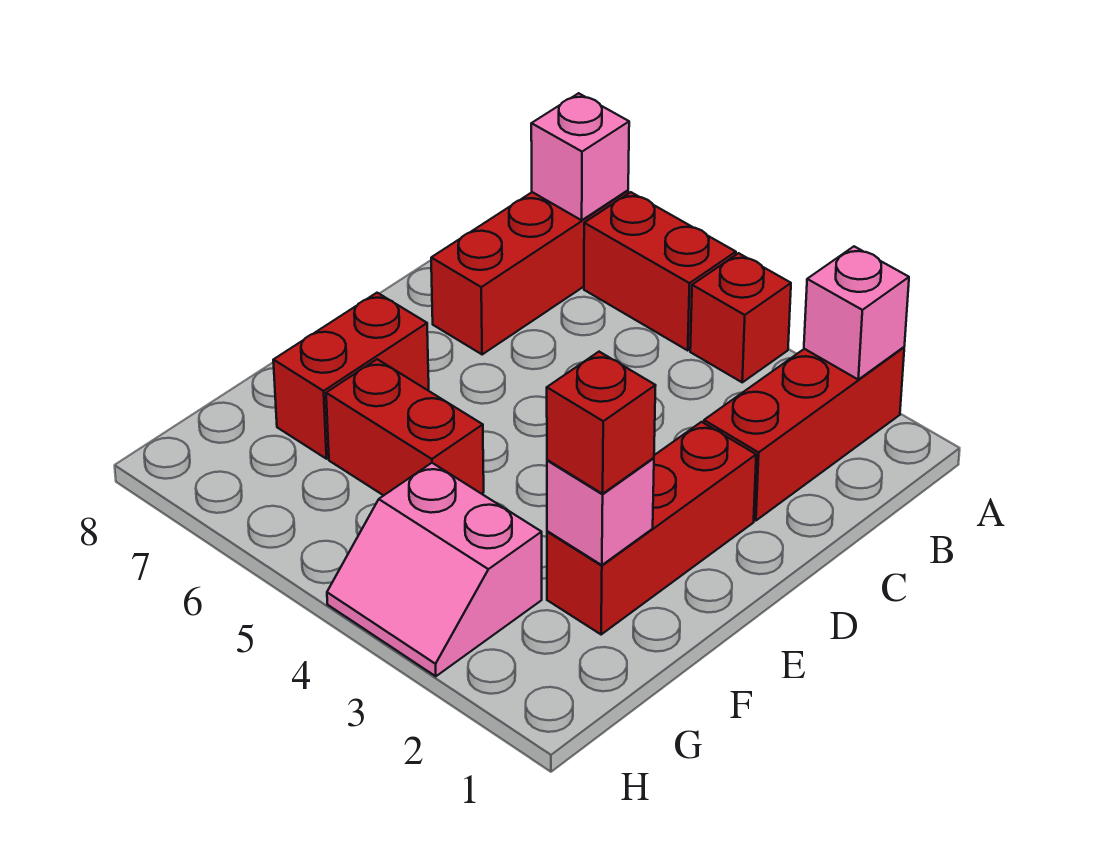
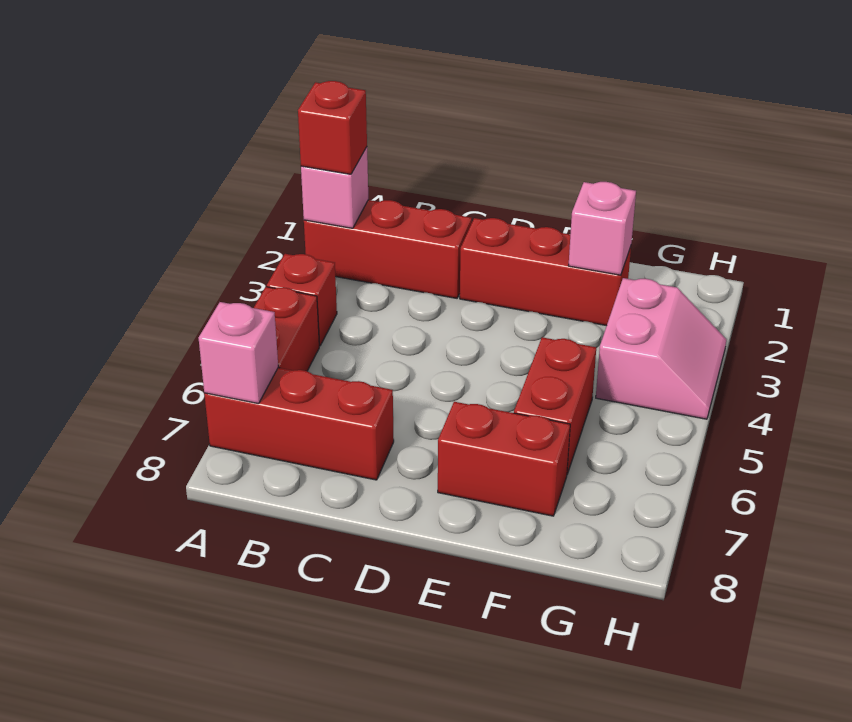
red brick F2 level 3 -> red brick A2 level 3

